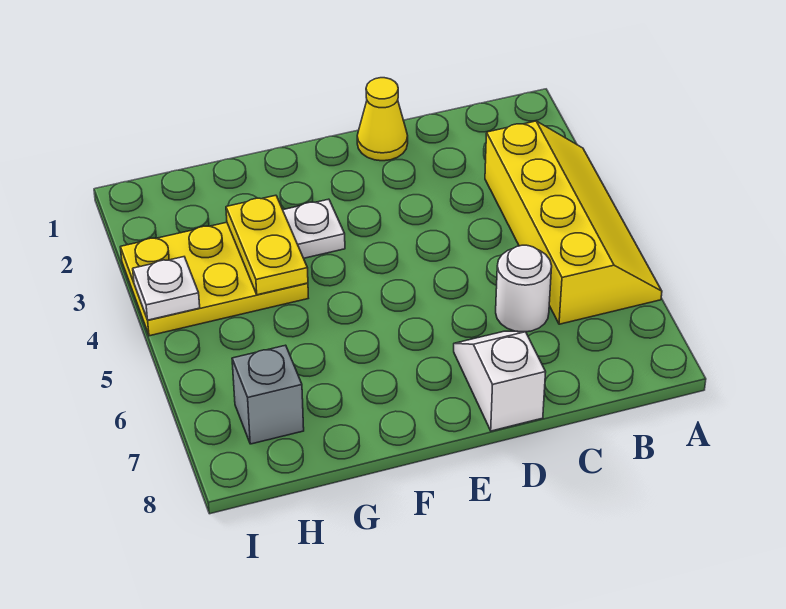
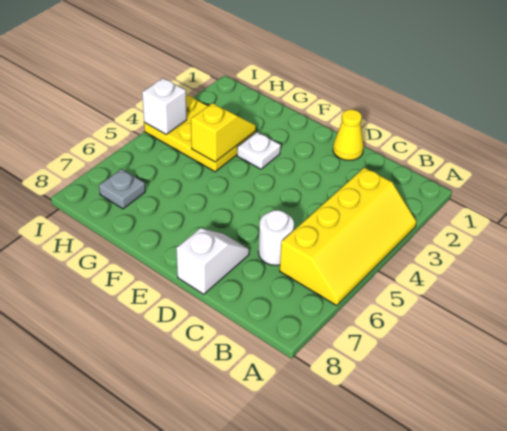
yellow plate G3:G4 level 2 -> yellow slope G3:G4 level 2 top 4
grey brick H7 level 1 -> grey plate H7 level 1
white plate I4 level 2 -> white brick I4 level 2

